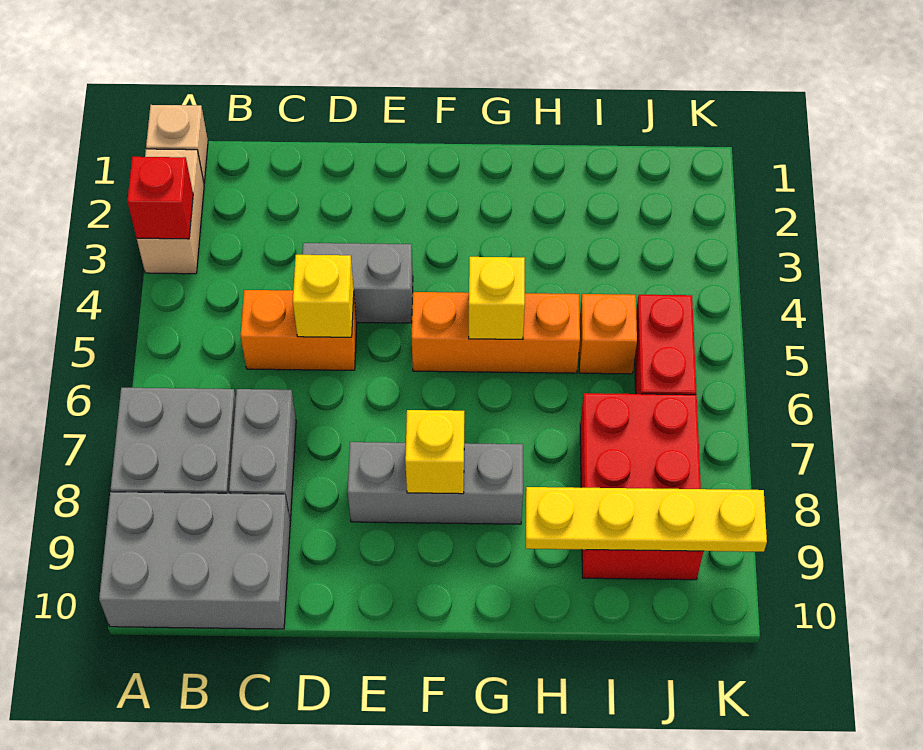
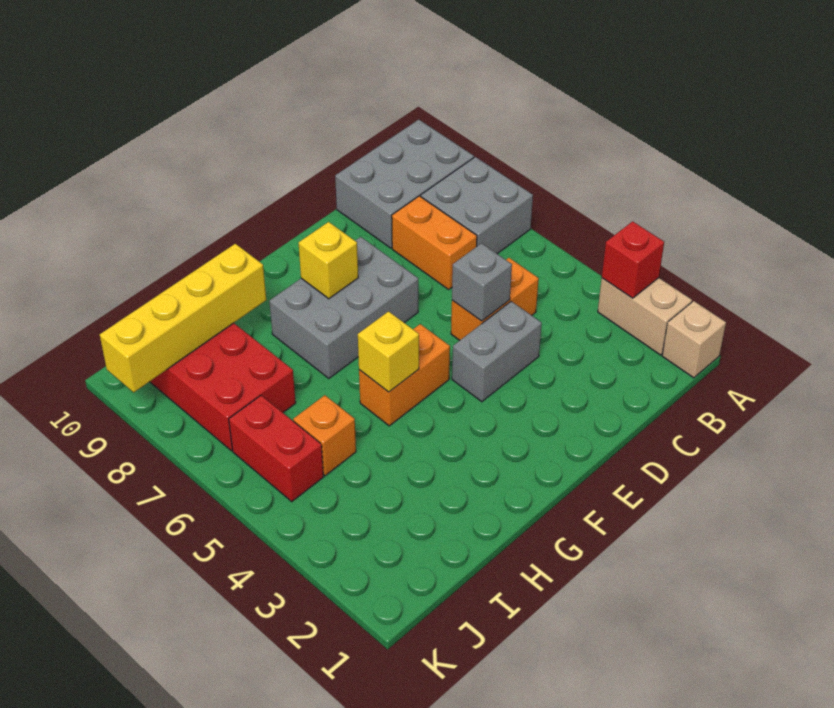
grey brick C7:C8 level 1 -> orange brick C7:C8 level 1
yellow brick D5 level 2 -> grey brick D5 level 2
grey brick E8:G8 level 1 -> grey brick E7:G8 level 1
orange brick F5:H5 level 1 -> orange brick F5:G5 level 1
yellow plate H9:K9 level 2 -> yellow brick H9:K9 level 2

